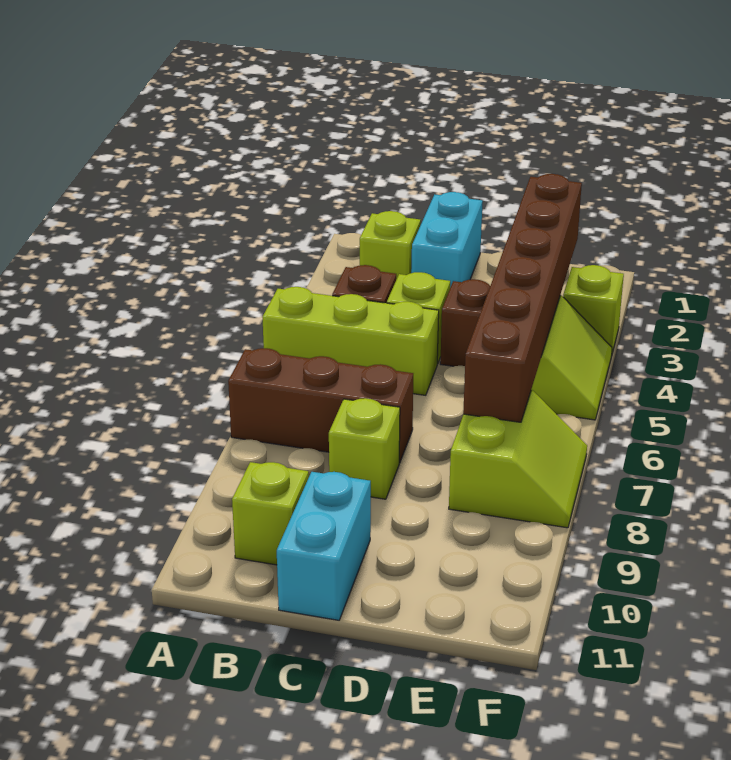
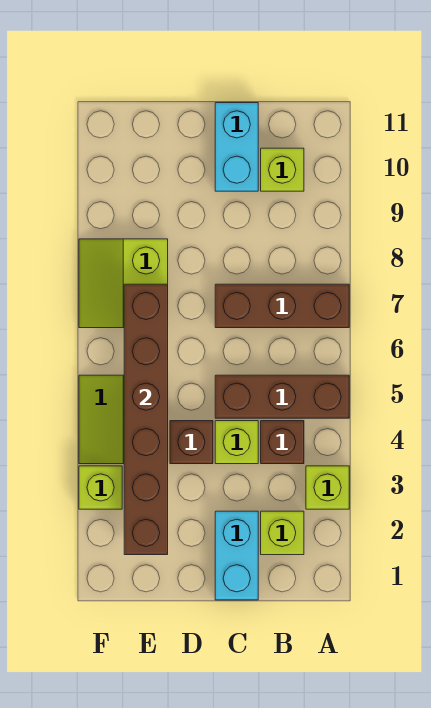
lime brick A5:C5 level 1 -> brown brick A5:C5 level 1
lime brick C8 level 1 -> lime brick A3 level 1

